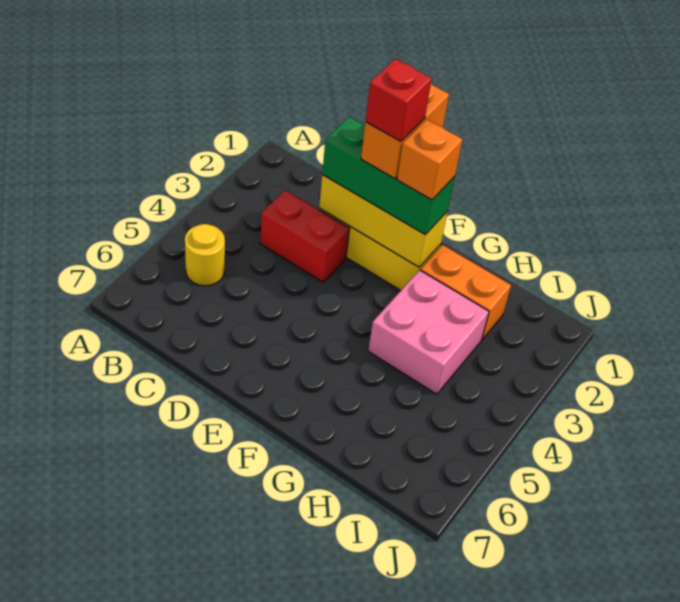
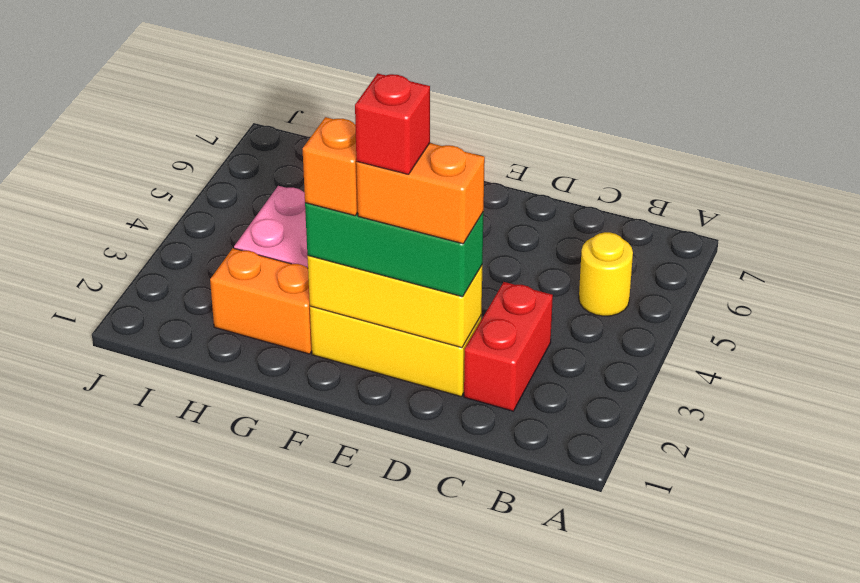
red brick C3:D3 level 1 -> red brick C2:C3 level 1
orange brick E1:E2 level 4 -> orange brick D2:E2 level 4

